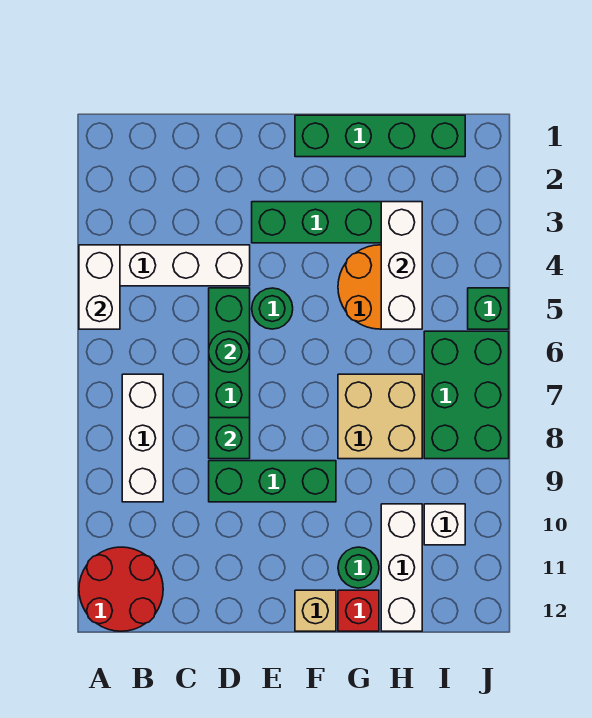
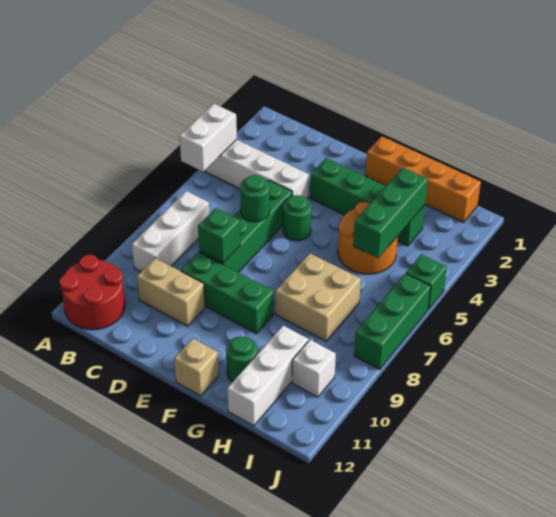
none -> tan brick C10:D10 level 1
green brick F1:I1 level 1 -> orange brick F1:I1 level 1
red brick G12 level 1 -> none
white brick H3:H5 level 2 -> green brick H3:H5 level 2
green brick I6:J8 level 1 -> green brick J6:J8 level 1

